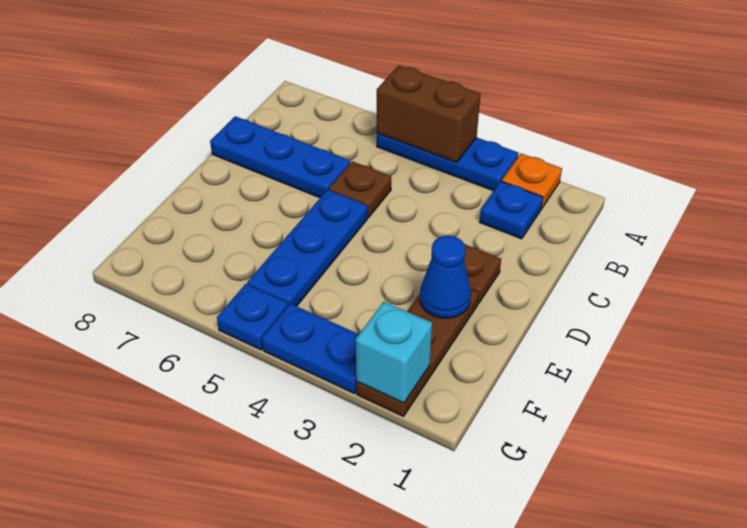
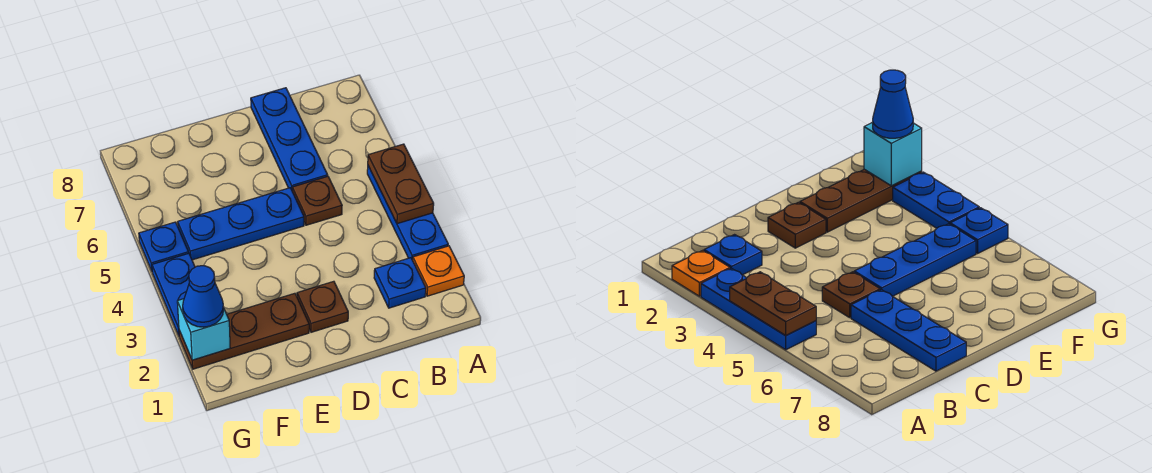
brown brick A4:A5 level 2 -> brown plate A4:A5 level 2
blue cone E2 level 2 -> blue cone G2 level 3

